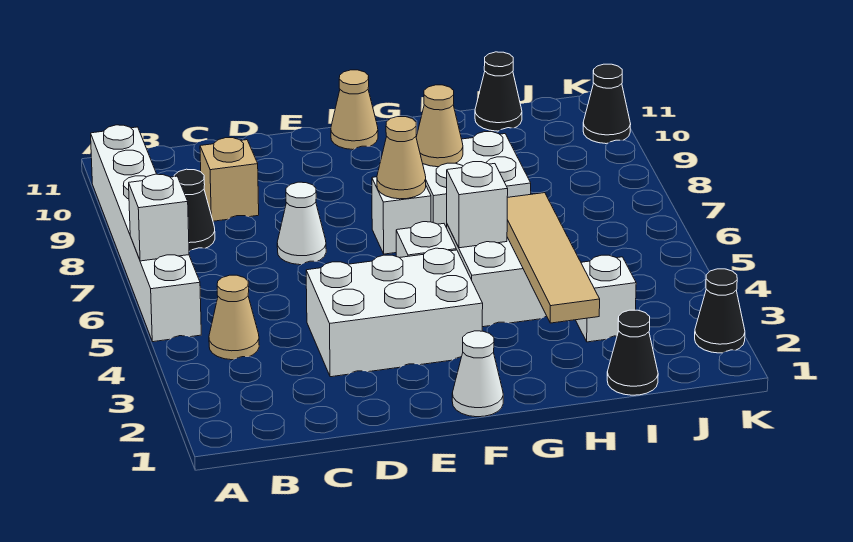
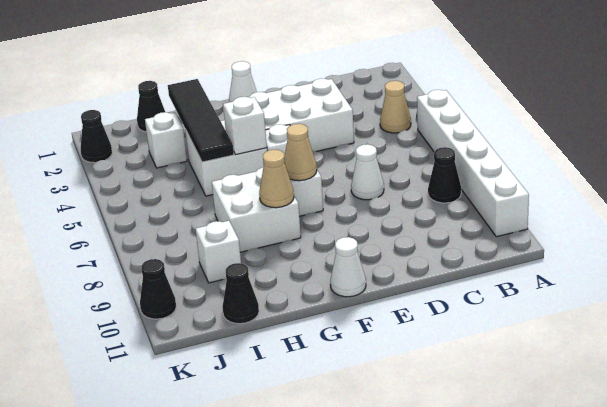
white brick A6 level 2 -> white brick I9 level 1
tan brick C9 level 1 -> none
tan cone F11 level 1 -> white cone F11 level 1
tan tile H2:H5 level 2 -> black tile H2:H5 level 2

